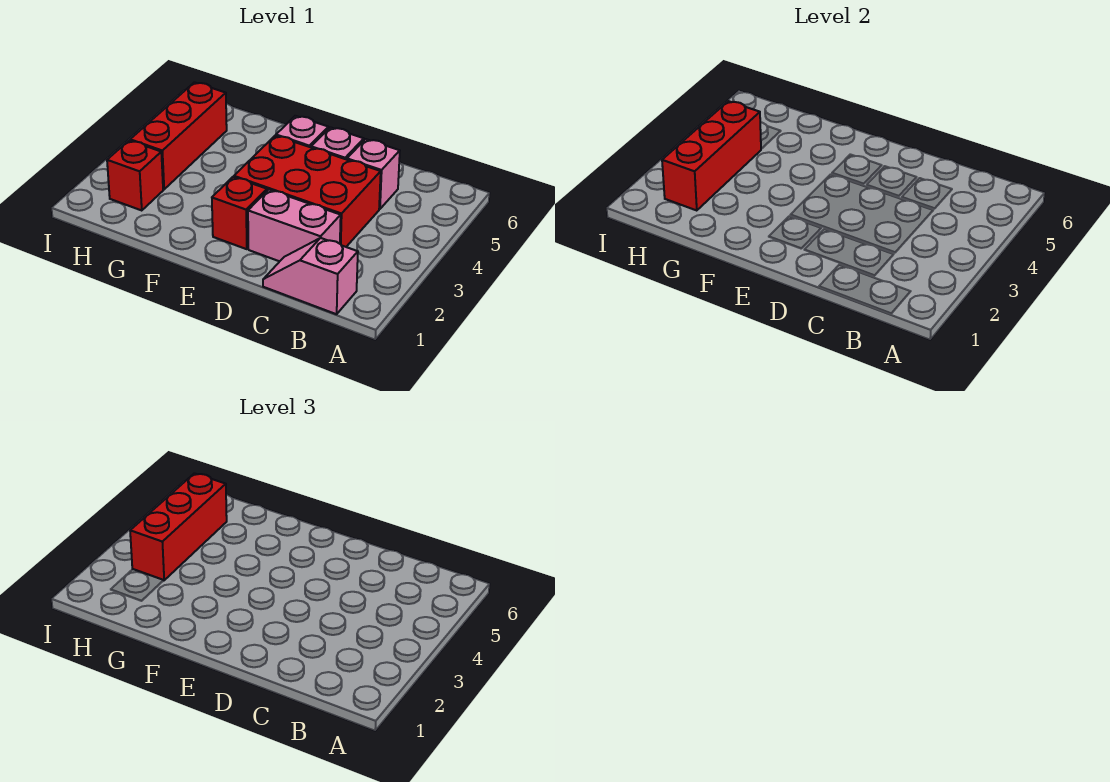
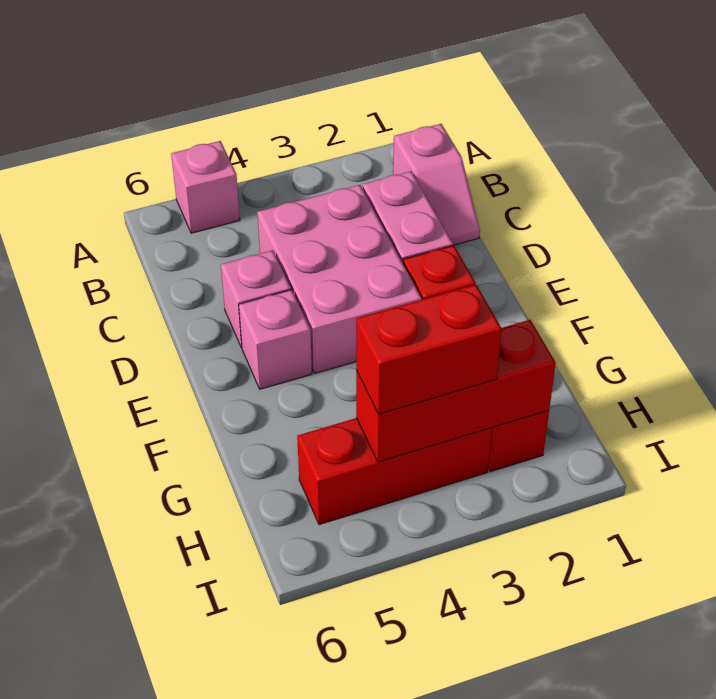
red brick C3:E4 level 1 -> pink brick C3:E4 level 1
pink brick C5 level 1 -> pink brick A5 level 1
red brick H3:H5 level 3 -> red brick H3:H4 level 3

